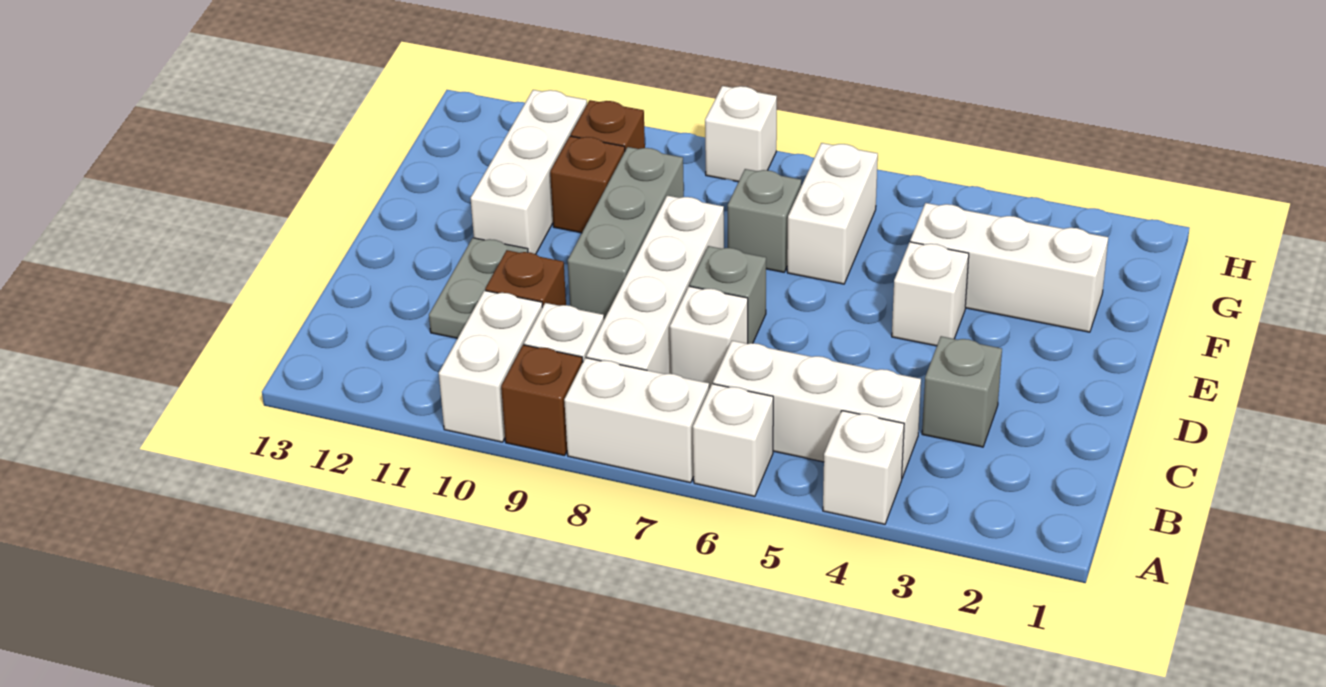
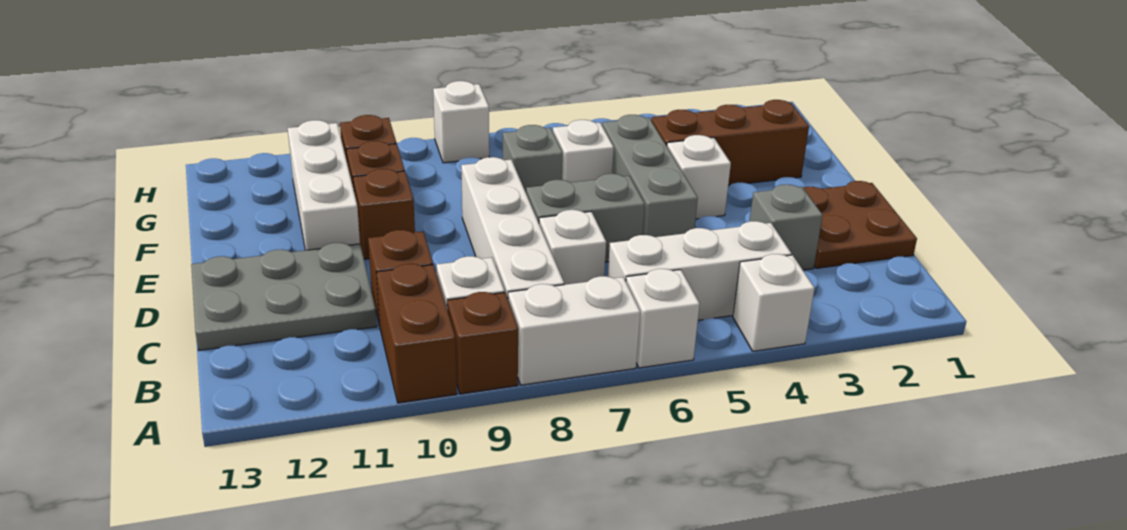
white brick A10:B10 level 1 -> brown brick A10:B10 level 1
none -> brown plate C1:D2 level 1
grey plate C11:D11 level 1 -> grey plate C11:D13 level 1
grey brick D7 level 1 -> grey brick D6:D7 level 1
grey brick D9:F9 level 1 -> grey brick D5:F5 level 1
none -> brown brick E10 level 1
white brick F2:F4 level 1 -> brown brick F2:F4 level 1
white brick F6:G6 level 1 -> white brick F6 level 1

